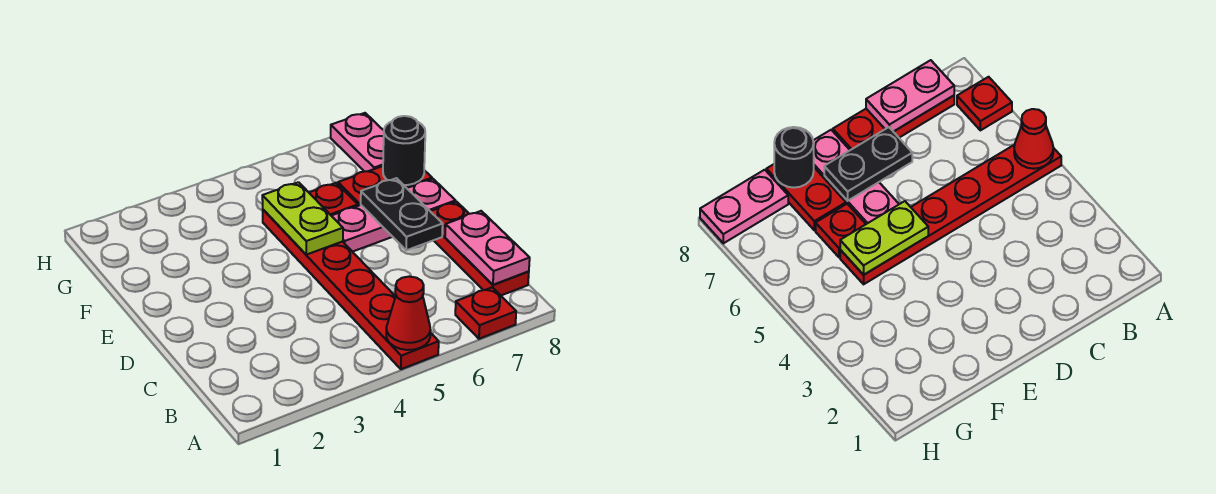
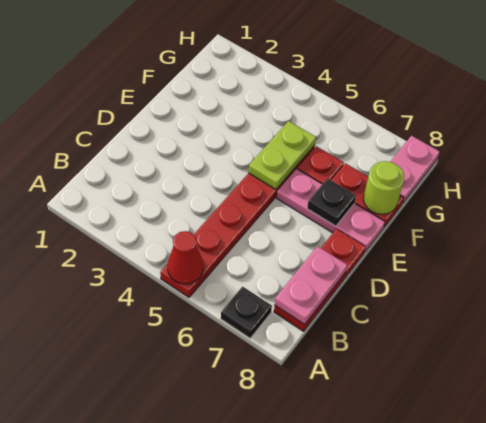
red plate A7 level 1 -> black plate A7 level 1
black plate D7:E7 level 2 -> black plate E7 level 2
black round brick F8 level 2 -> lime round brick F8 level 2

